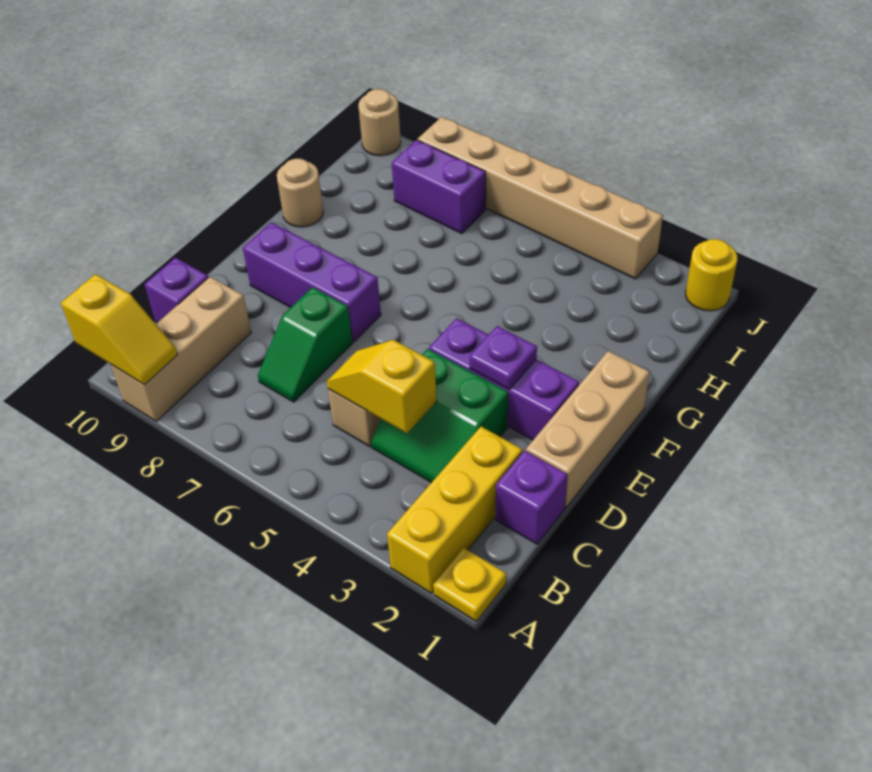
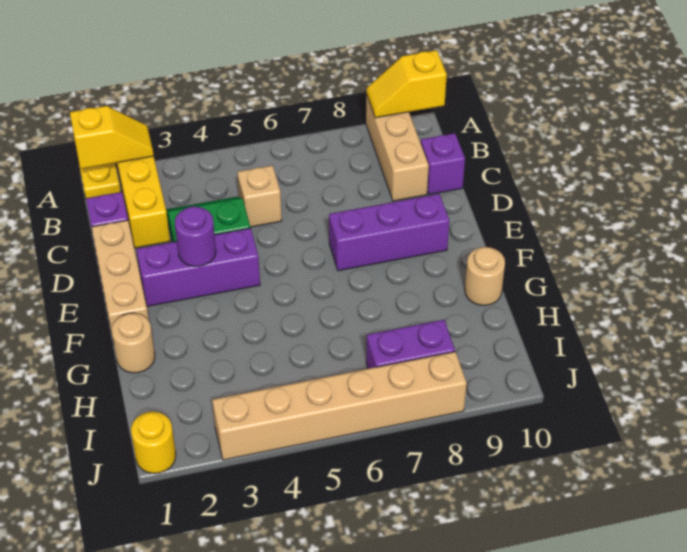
yellow slope C4:C5 level 2 top 4 -> yellow slope A1:A2 level 2 top 1
green slope C7:D7 level 1 top D -> none
purple plate E3 level 2 -> purple round brick E3 level 2
tan round brick J10 level 1 -> tan round brick G1 level 1

